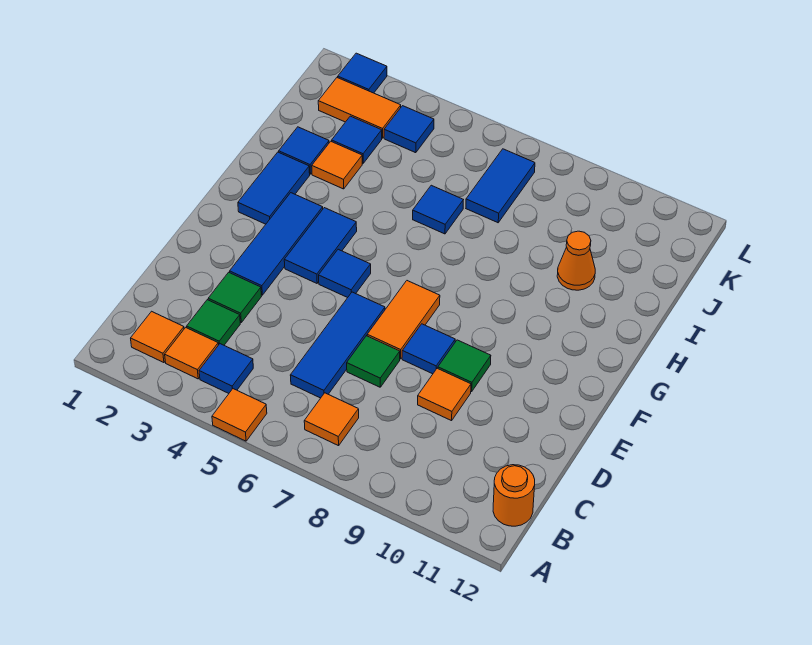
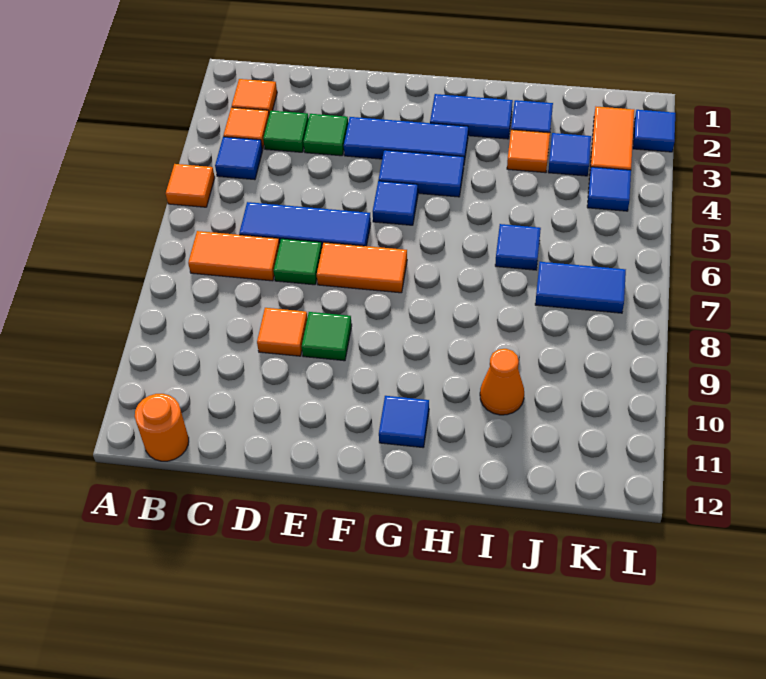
orange tile B7 level 1 -> orange tile B7:C7 level 1
blue tile E8 level 1 -> blue tile G11 level 1

